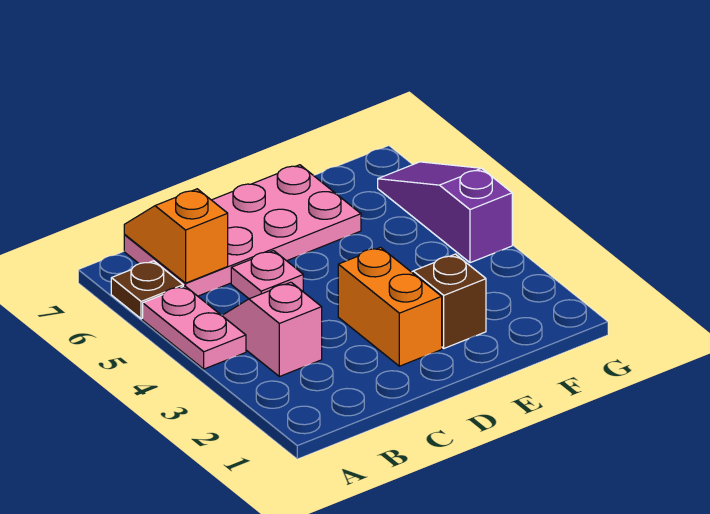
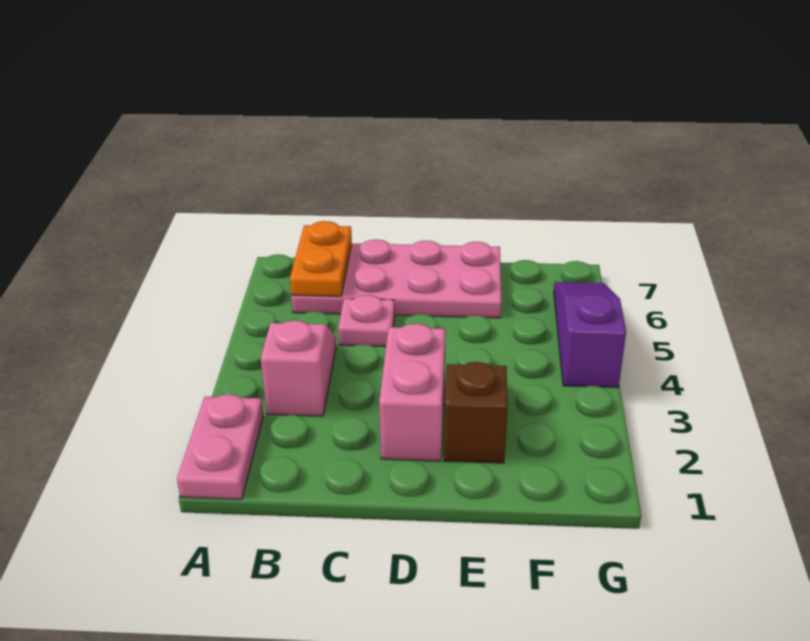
pink plate A4:A5 level 1 -> pink plate A1:A2 level 1
brown plate A6 level 1 -> none
orange slope B6:B7 level 2 top 6 -> orange plate B6:B7 level 2
orange brick D2:D3 level 1 -> pink brick D2:D3 level 1

